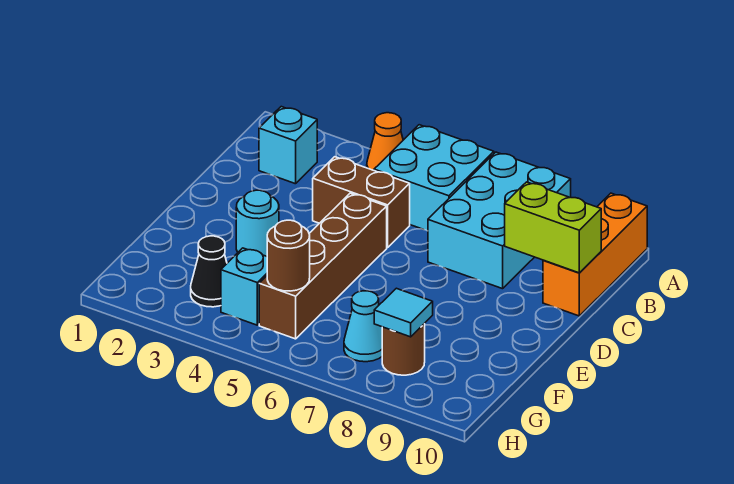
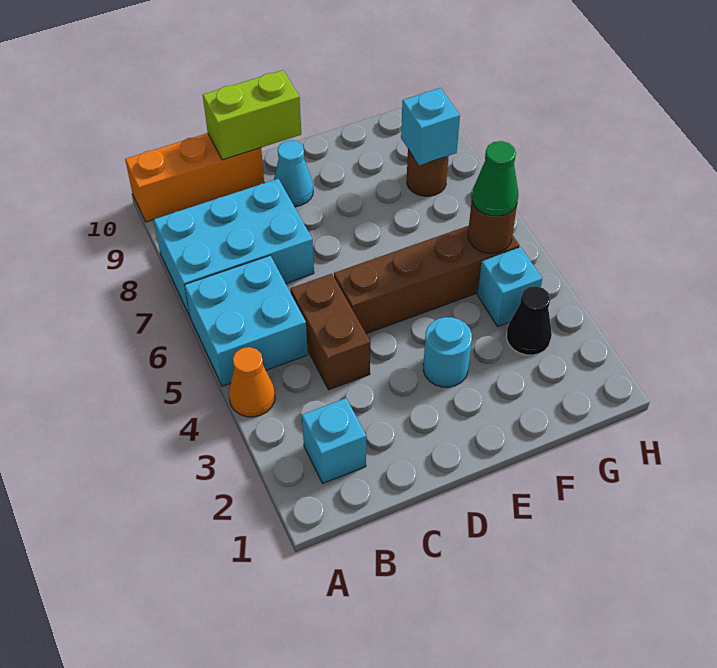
lime brick C9:C10 level 2 -> lime brick C10:D10 level 2
none -> green cone G5 level 3
cyan cone G7 level 1 -> cyan cone D9 level 1
cyan tile G8 level 2 -> cyan brick G8 level 2

